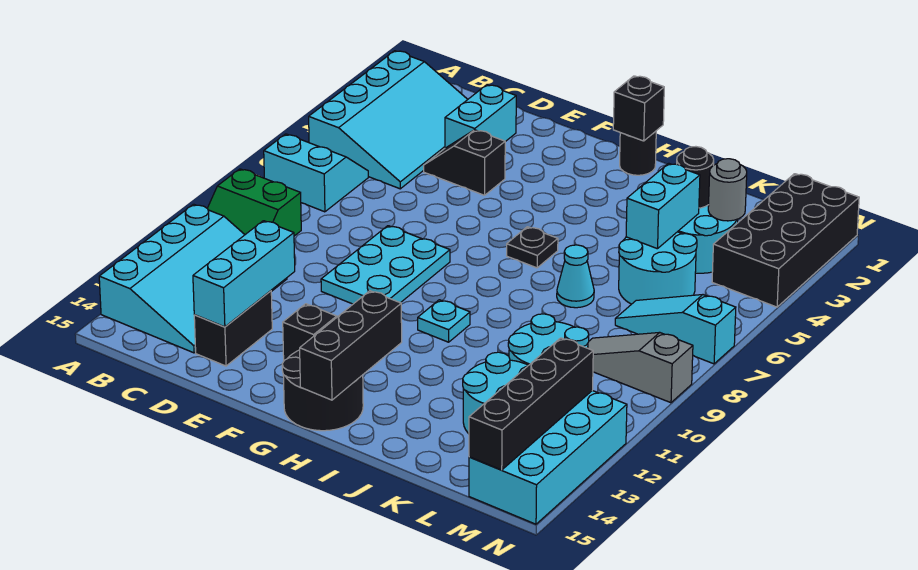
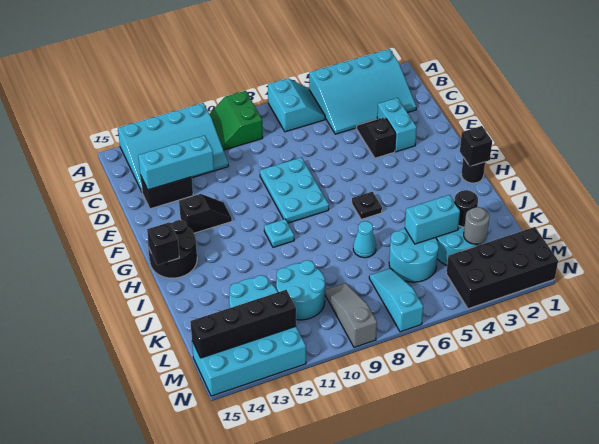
cyan brick D2:D3 level 1 -> cyan brick D3:E3 level 1
cyan plate E8:F10 level 1 -> cyan plate E8:G9 level 1
black brick H13:H15 level 2 -> black brick H15 level 2

